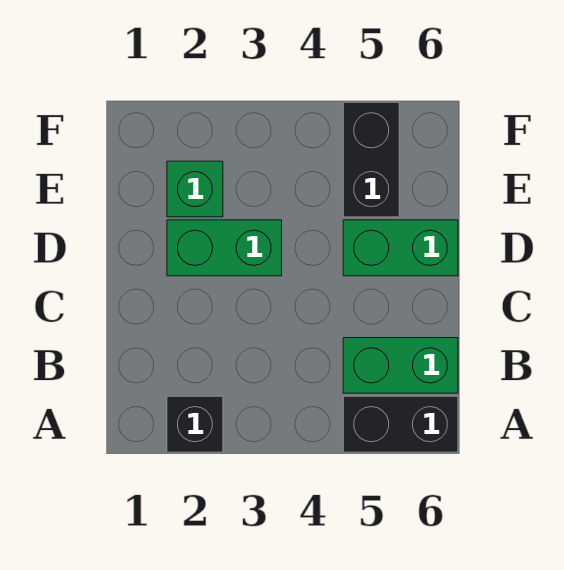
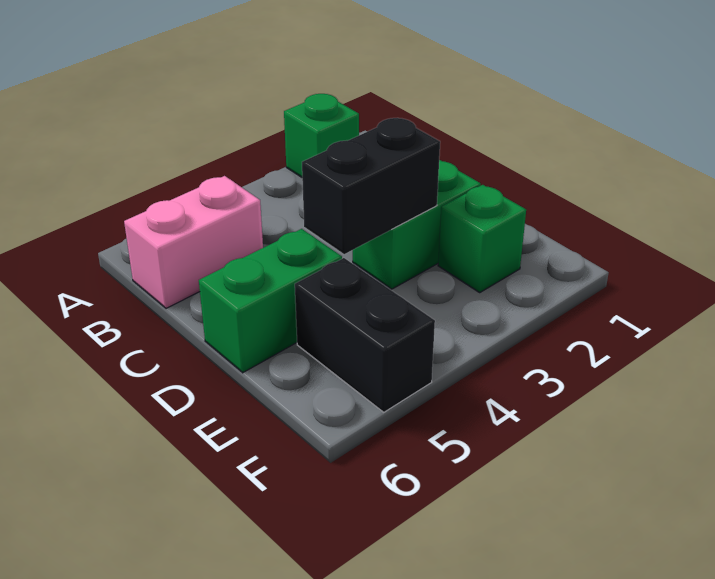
black brick A2 level 1 -> green brick A2 level 1
black brick A5:A6 level 1 -> black brick D3:D4 level 2
green brick B5:B6 level 1 -> pink brick B5:B6 level 1

